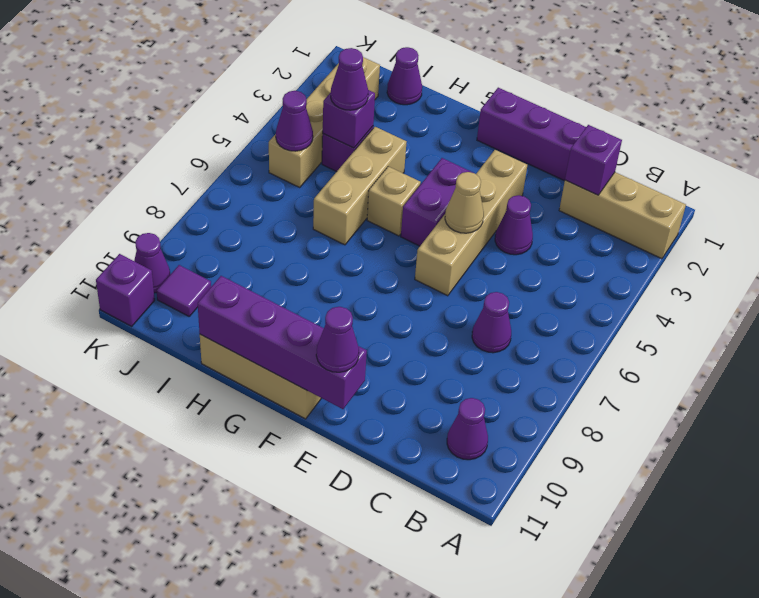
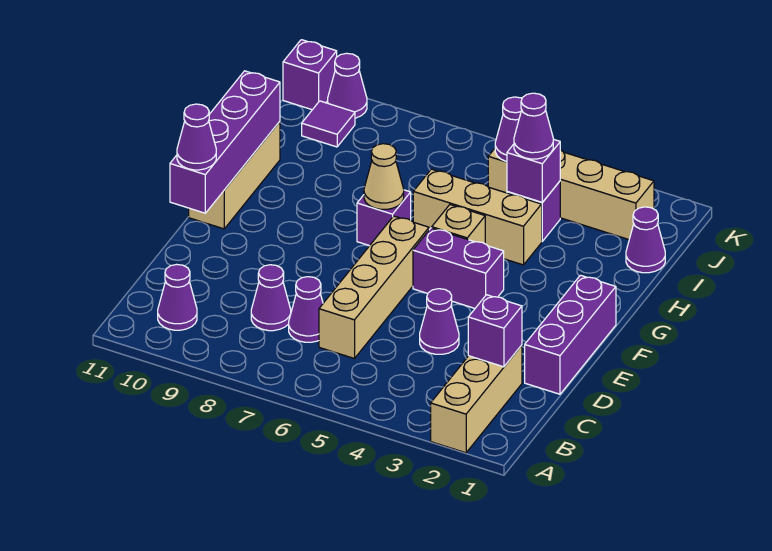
none -> purple cone C8 level 1
tan brick E3:E6 level 1 -> tan brick C6:F6 level 1
tan cone E5 level 2 -> tan cone G7 level 2
none -> purple brick G7 level 1

